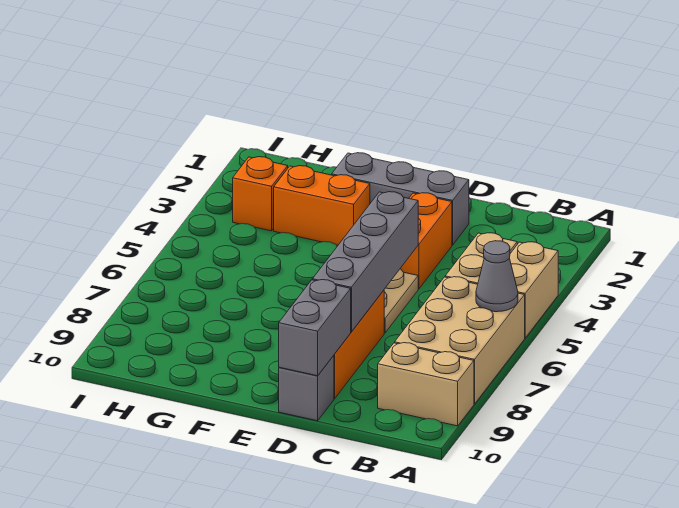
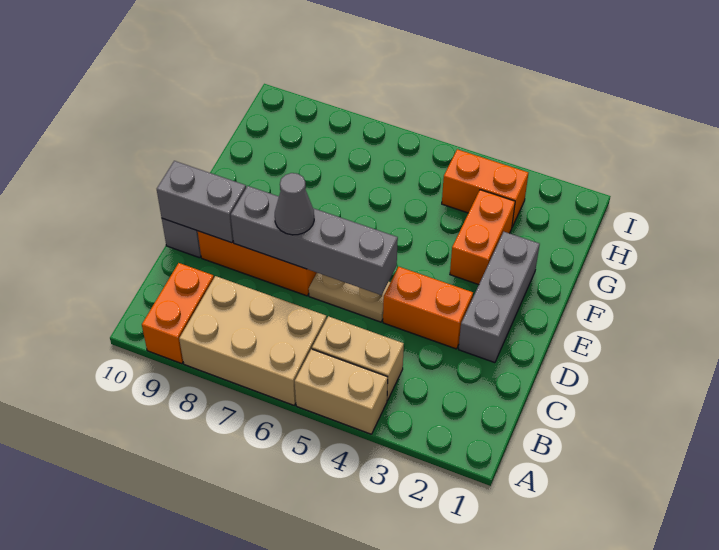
grey cone A6 level 2 -> grey cone D7 level 3
tan brick A9:B9 level 1 -> orange brick A9:B9 level 1
orange brick H3 level 1 -> orange brick H3:H4 level 1

